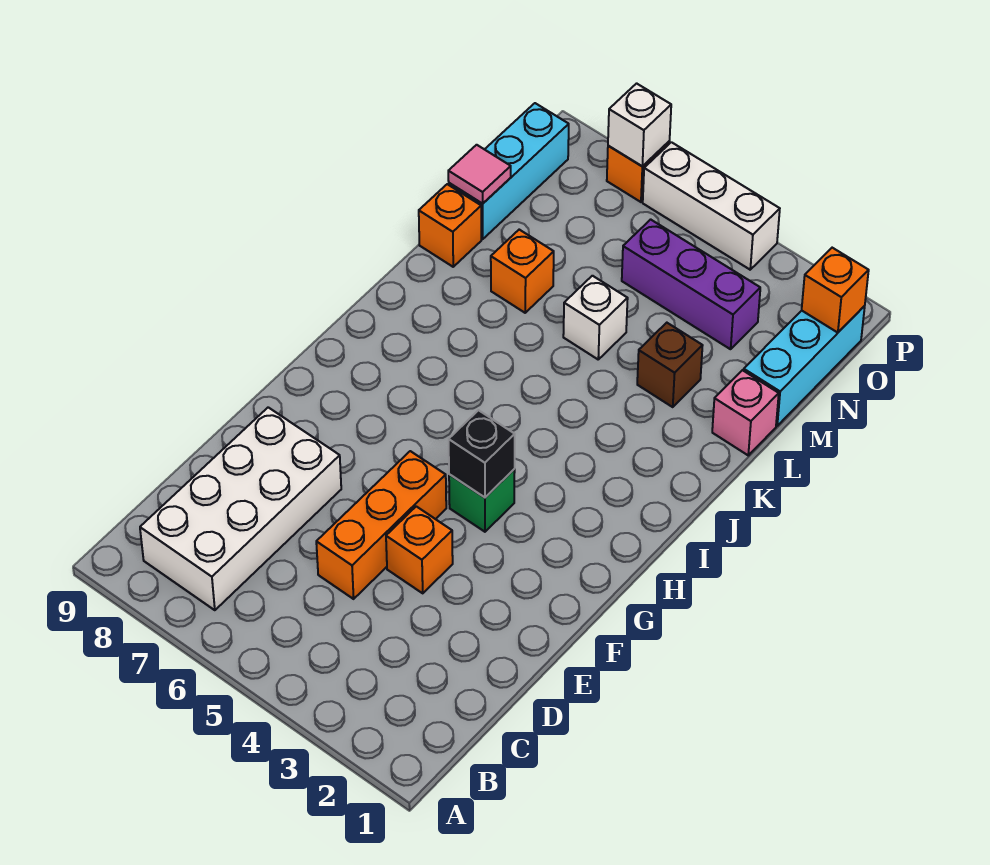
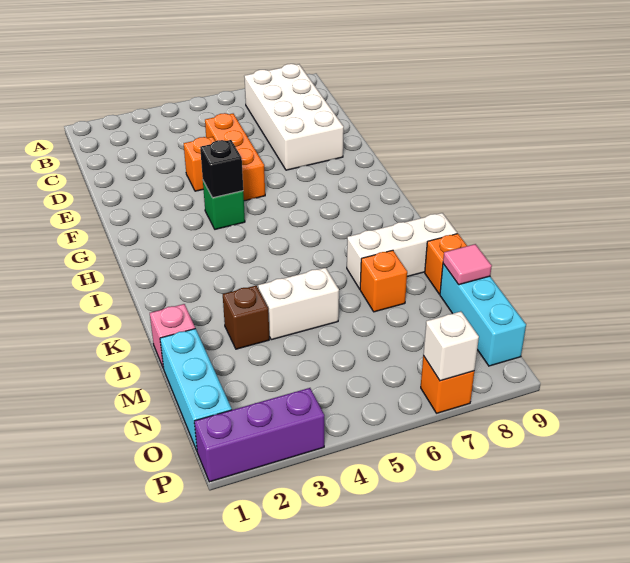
white brick L5 level 1 -> white brick L4:L5 level 1
purple brick N3:N5 level 1 -> purple brick P1:P3 level 1
orange brick O1 level 2 -> none
white brick P4:P6 level 1 -> white brick K7:K9 level 1

